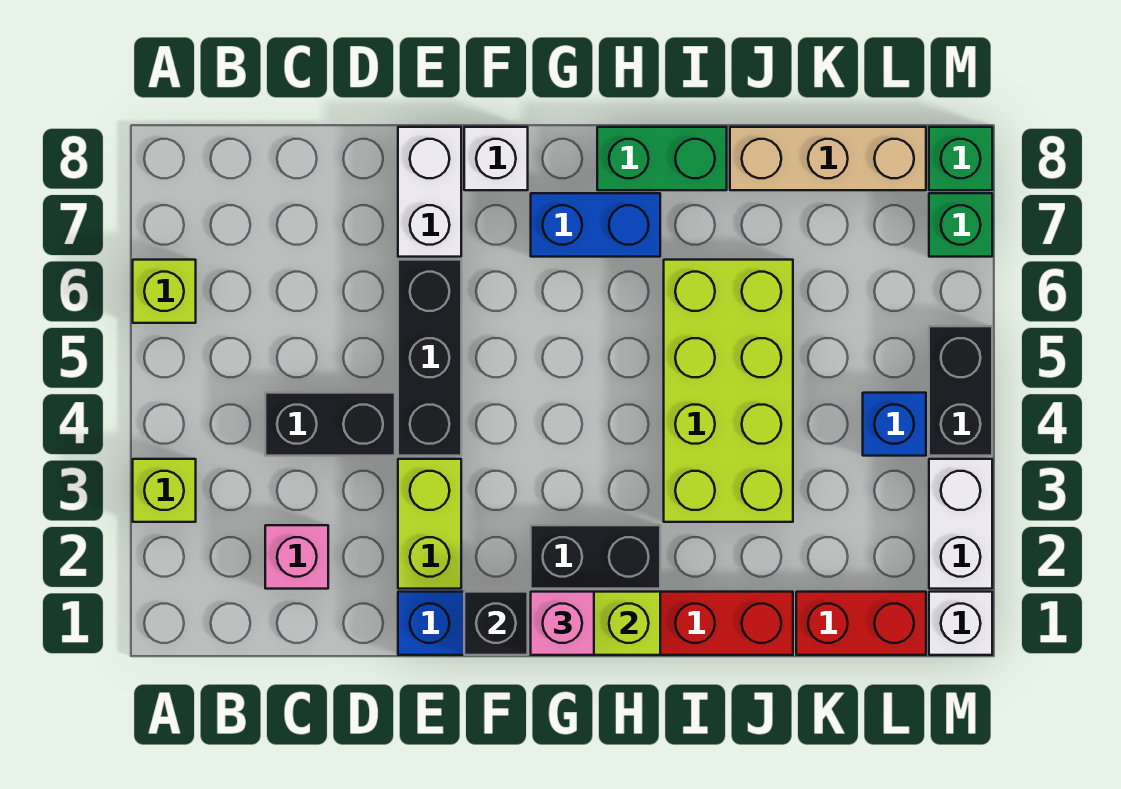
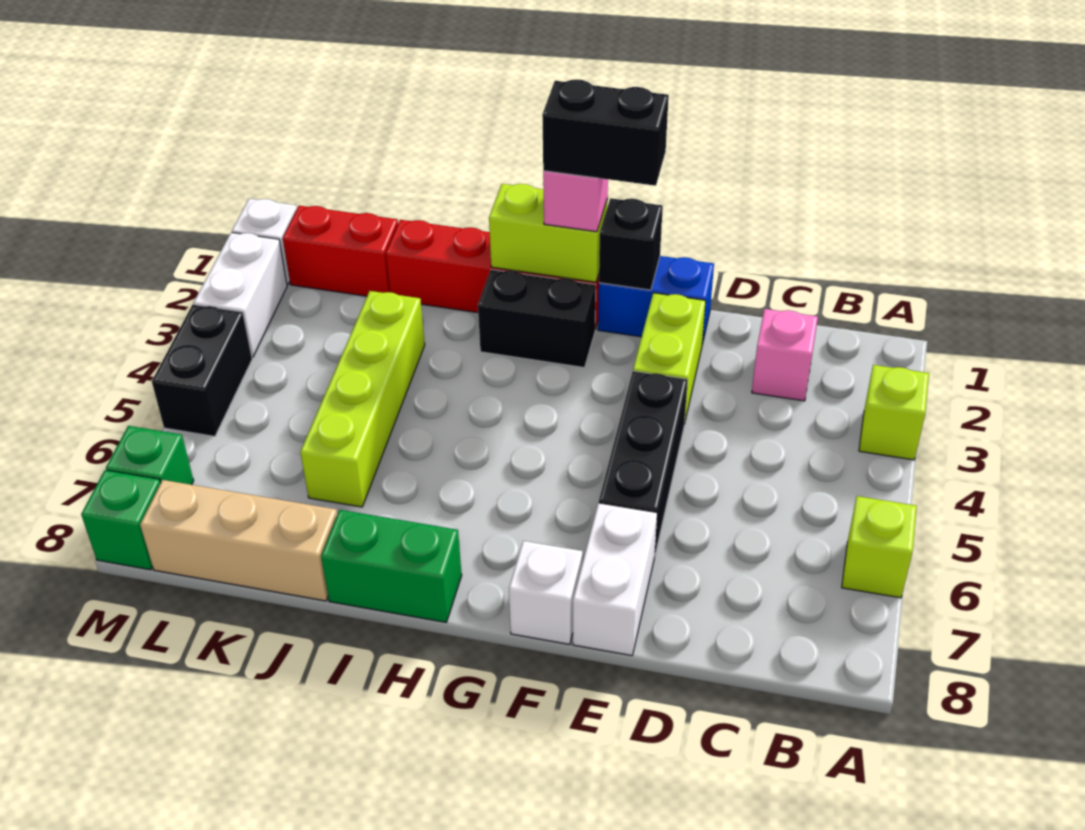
black brick C4:D4 level 1 -> black brick F1:G1 level 4
blue brick G7:H7 level 1 -> none
lime brick I3:J6 level 1 -> lime brick J3:J6 level 1
blue brick L4 level 1 -> none

